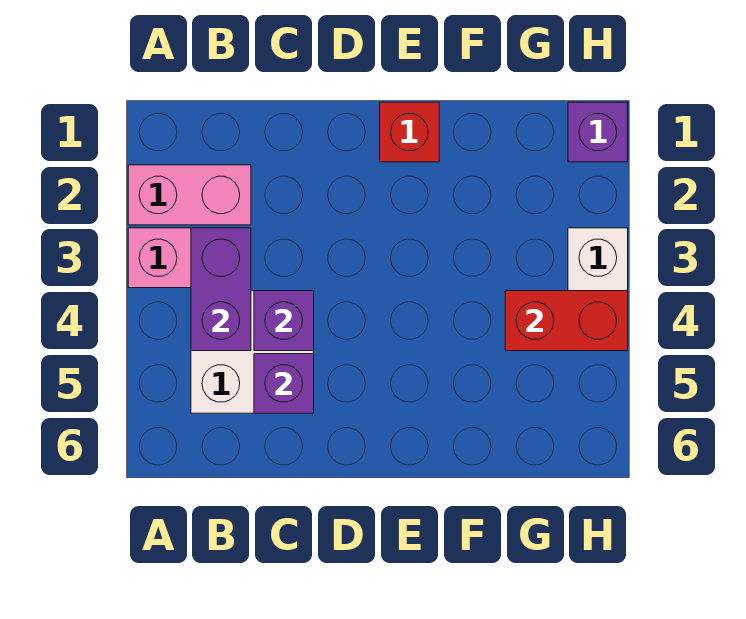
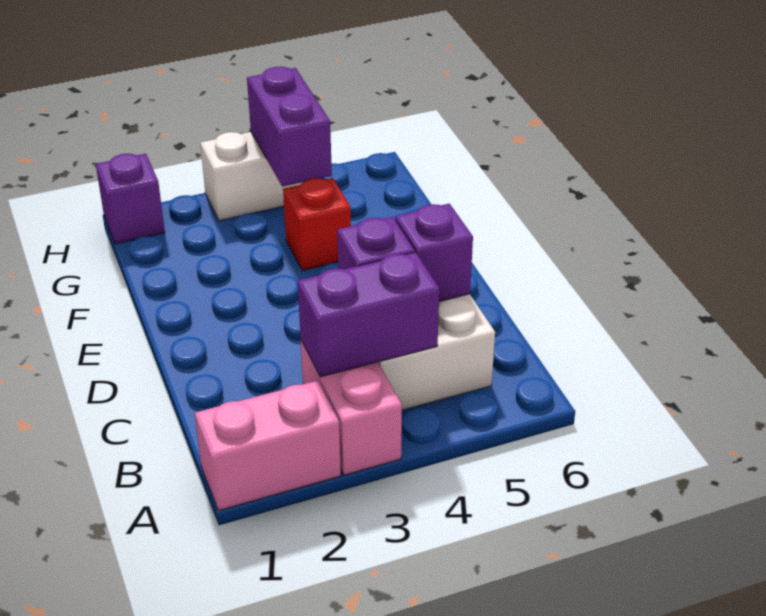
pink brick A2:B2 level 1 -> pink brick A1:A2 level 1
red brick E1 level 1 -> red brick F4 level 1
red brick G4:H4 level 2 -> purple brick G4:H4 level 2

